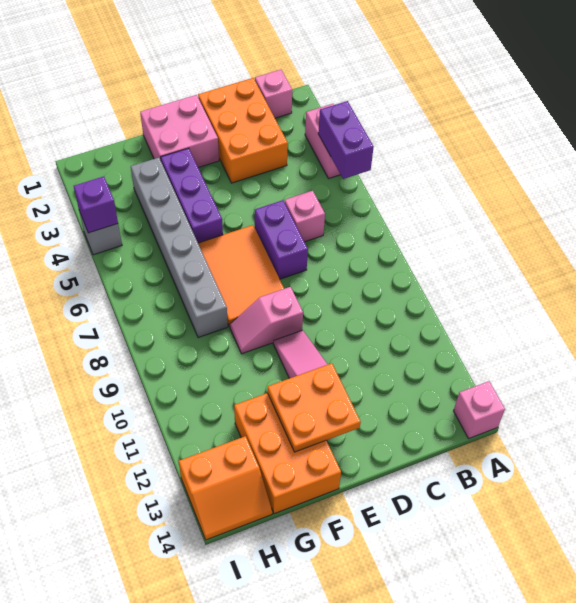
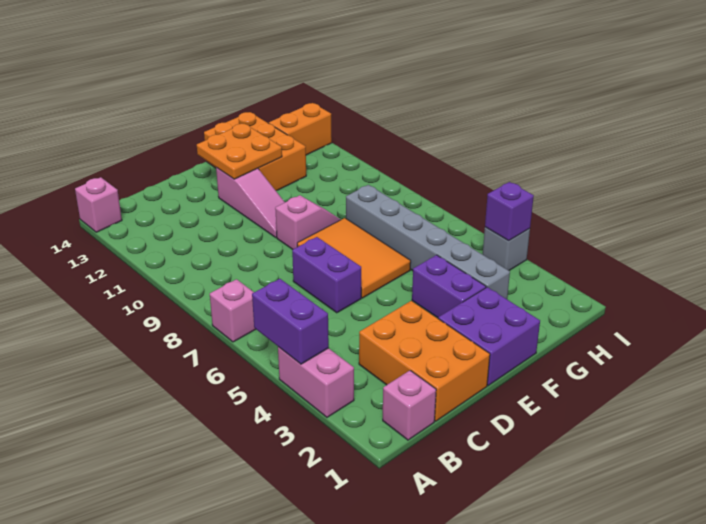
pink brick C6 level 1 -> pink brick A7 level 1
pink brick E1:F2 level 1 -> purple brick E1:F2 level 1
purple brick F3:F5 level 1 -> purple brick F3:F4 level 1

